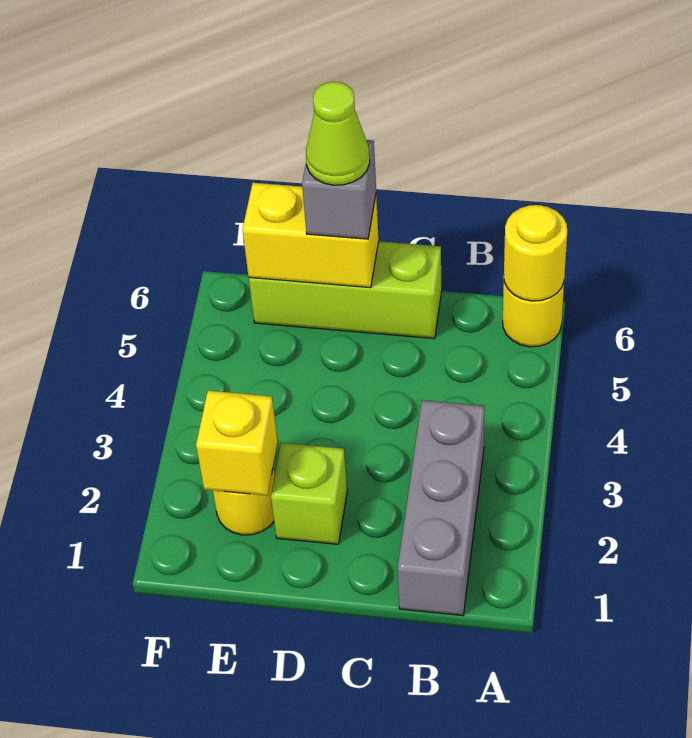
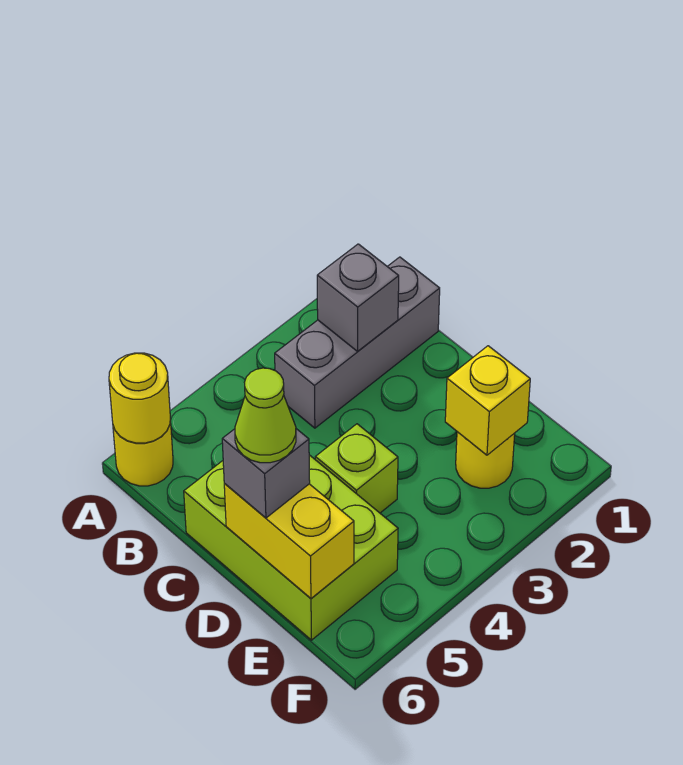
none -> grey brick B2 level 2
lime brick C6:E6 level 1 -> lime brick C5:E6 level 1
lime brick D2 level 1 -> lime brick D4 level 1

